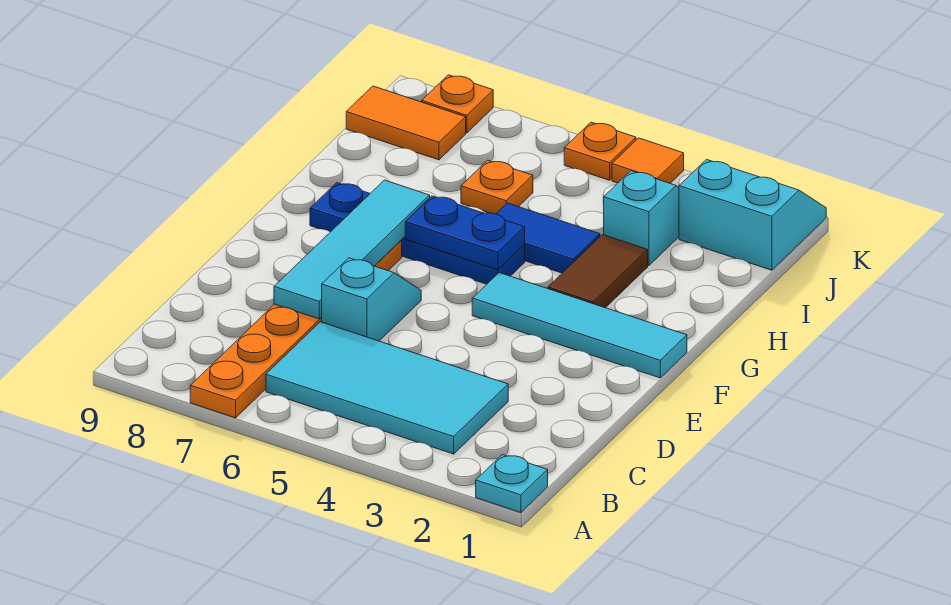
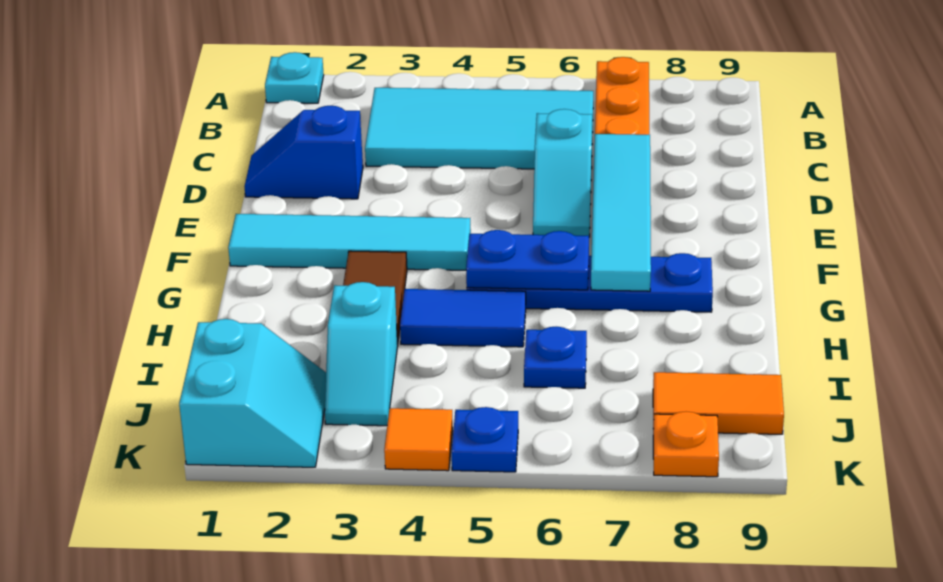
none -> blue slope D1:D2 level 1 top 2
orange plate I6 level 1 -> blue plate I6 level 1
cyan slope J1:K2 level 1 top J -> cyan slope J1:K2 level 1 top 1
orange plate K5 level 1 -> blue plate K5 level 1

